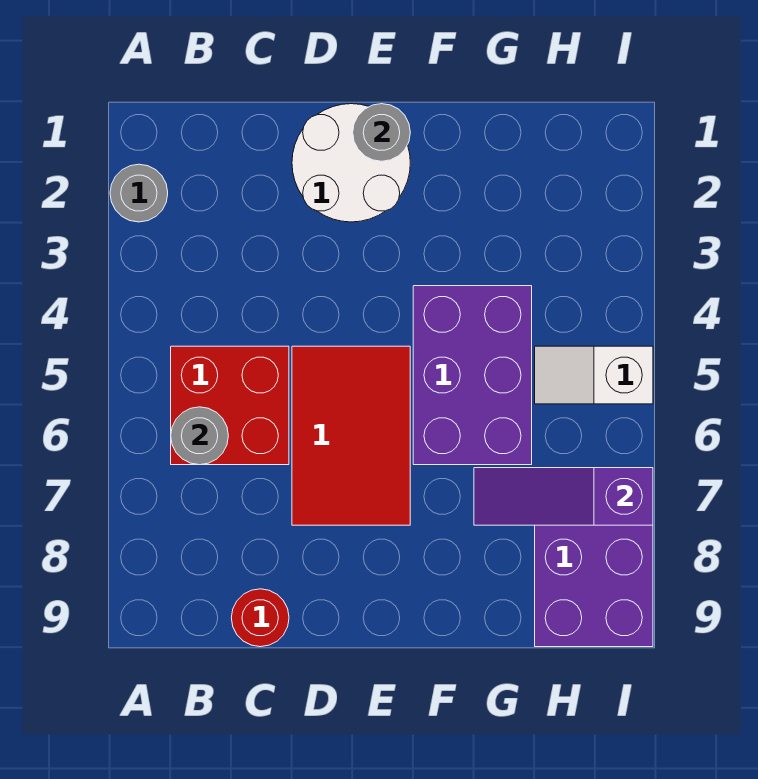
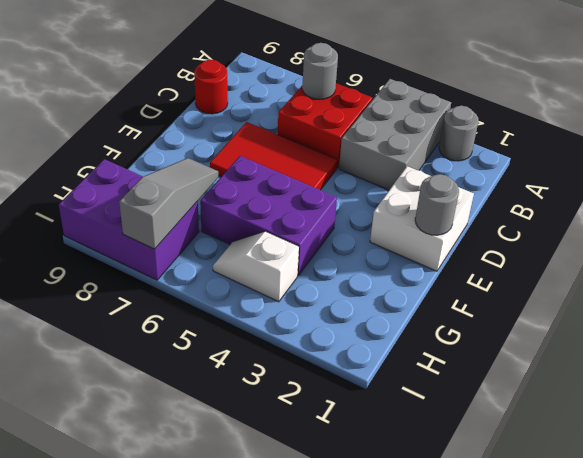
none -> grey brick A3:C4 level 1
white round brick D1:E2 level 1 -> white brick D1:E2 level 1
purple slope G7:I7 level 2 top I -> grey slope G7:I7 level 2 top I
white slope H5:I5 level 1 top I -> white slope H4:H5 level 1 top 4

